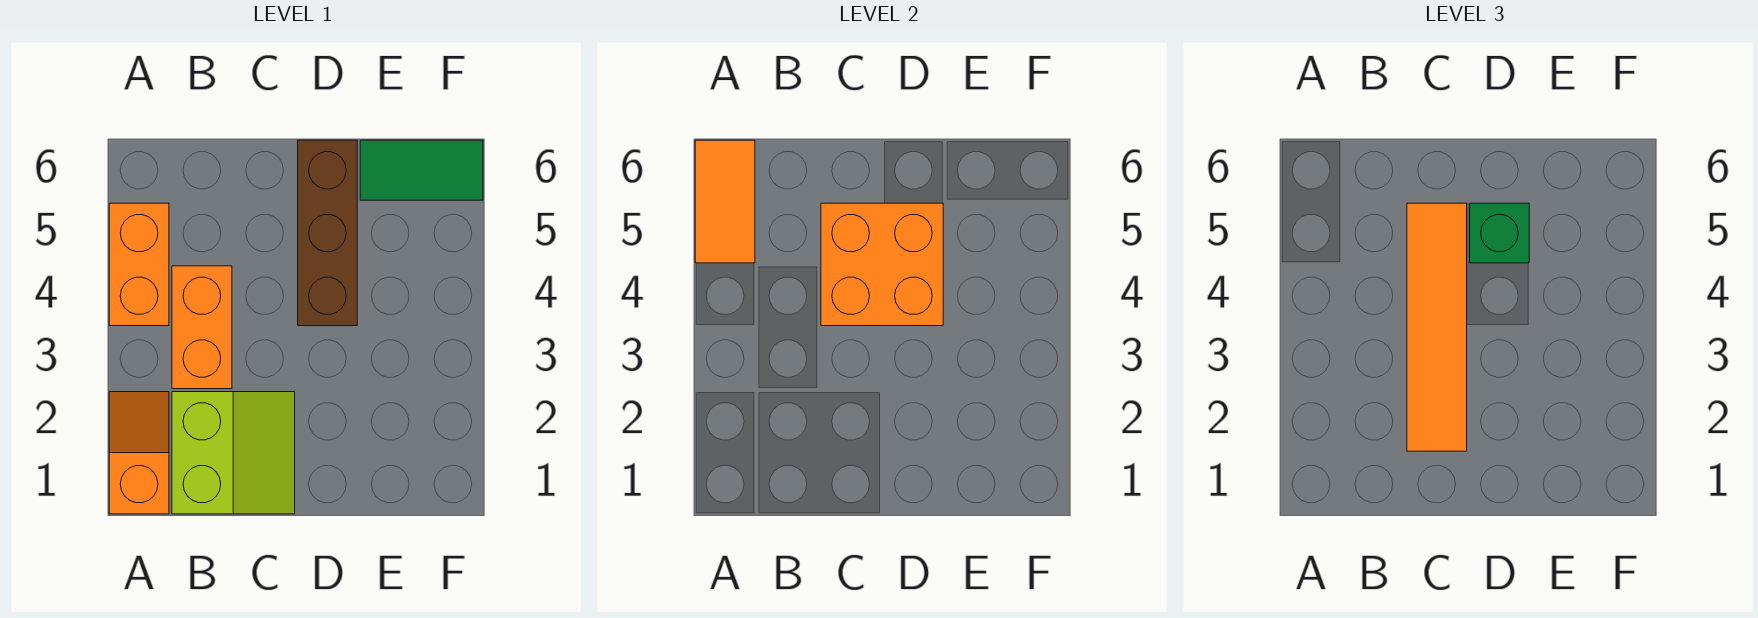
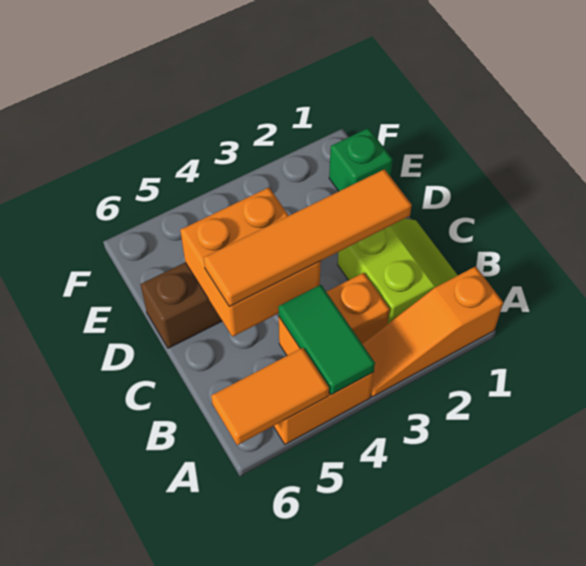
orange slope A1:A2 level 1 top 1 -> orange slope A1:A3 level 1 top 1
lime slope B1:C2 level 1 top B -> lime slope B1:C2 level 1 top 2
green brick D5 level 3 -> green brick E1 level 1
green tile E6:F6 level 1 -> green tile A4:B4 level 2

